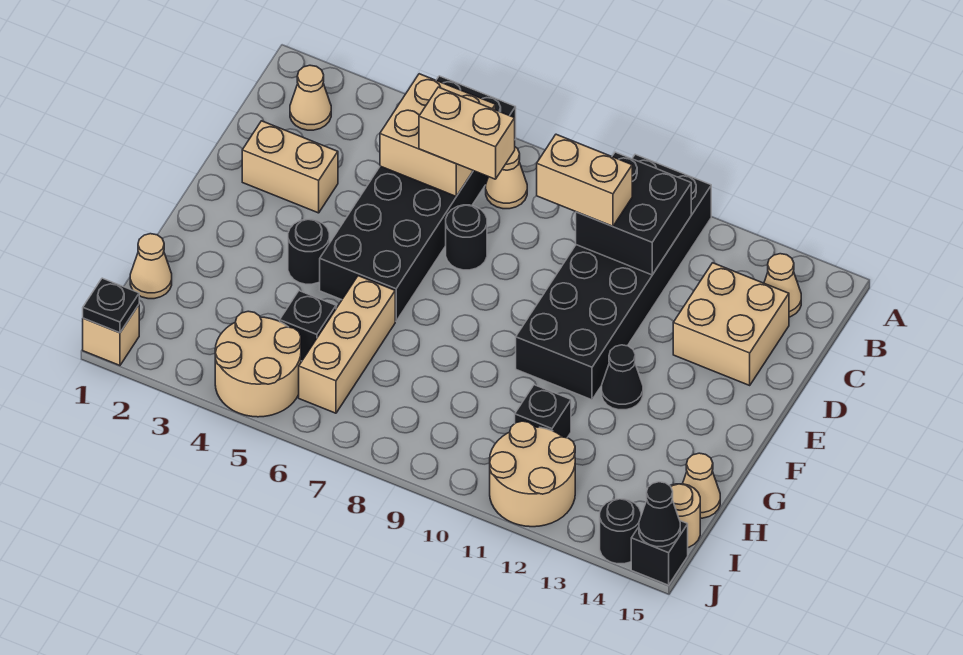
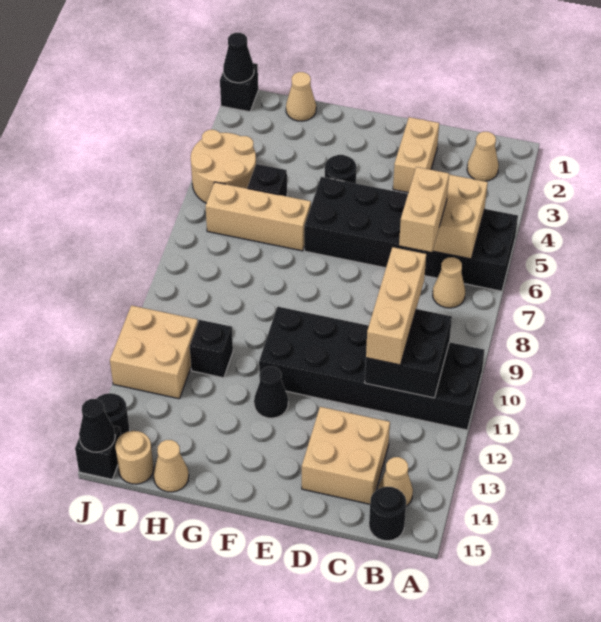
tan brick C9:C10 level 3 -> tan brick C9:C11 level 3
black round brick D7 level 1 -> black round brick B15 level 1
tan round brick I11:J12 level 1 -> tan brick I11:J12 level 1
tan brick J1 level 1 -> black brick J1 level 1
black plate J1 level 2 -> black cone J1 level 2

